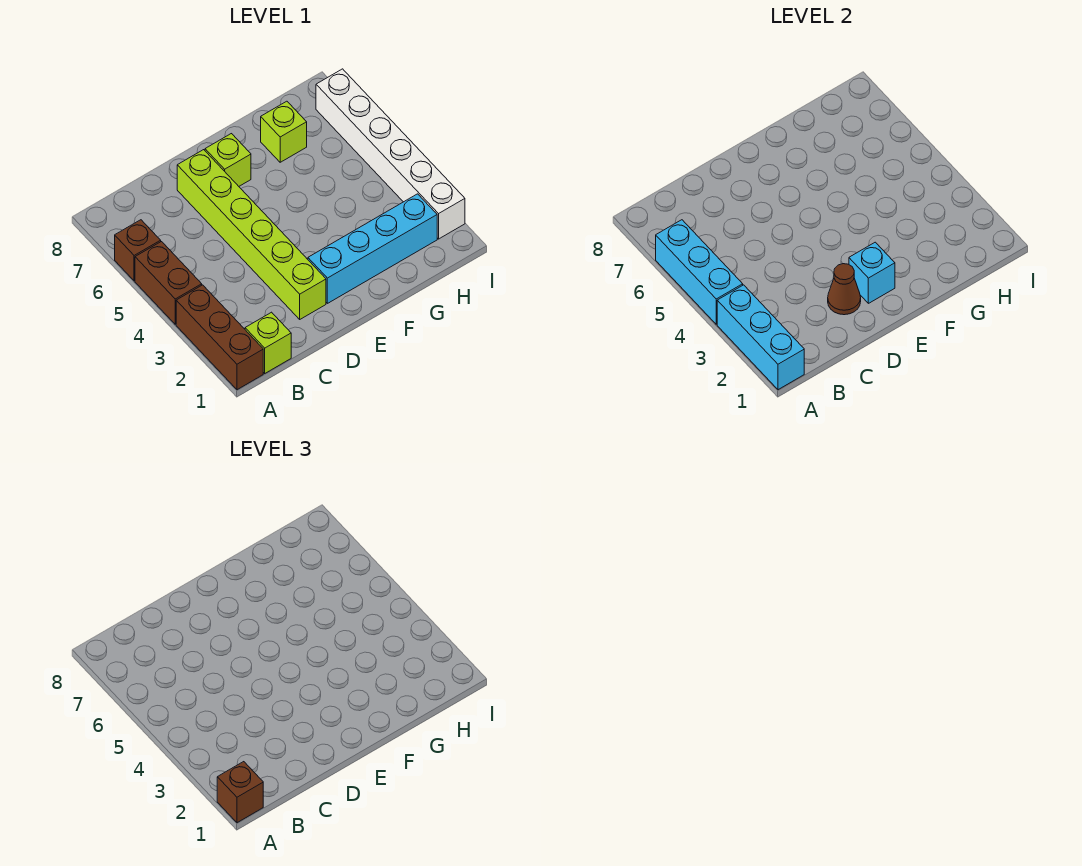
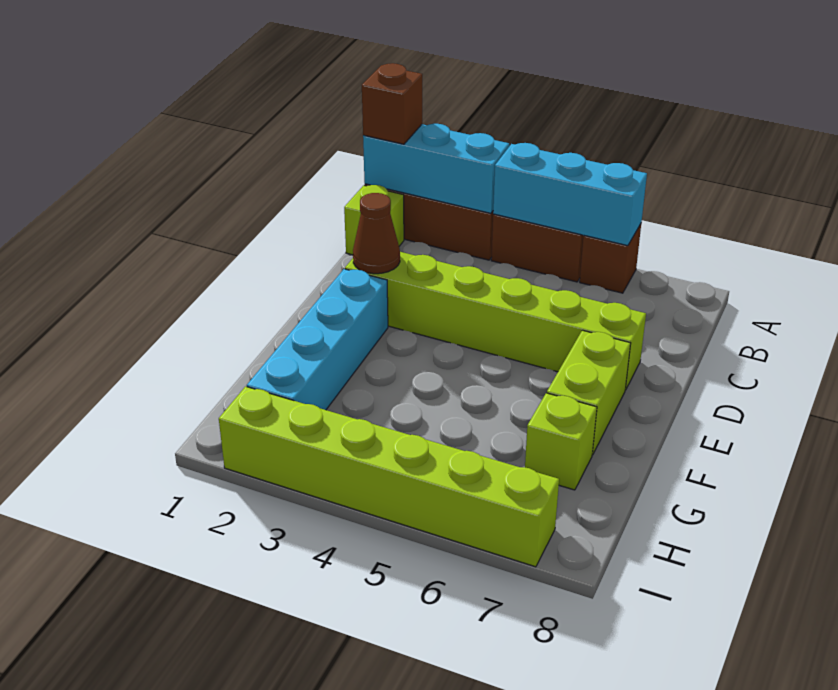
cyan brick E2 level 2 -> none
lime brick E7 level 1 -> lime brick E7:F7 level 1
white brick I2:I7 level 1 -> lime brick I2:I7 level 1

